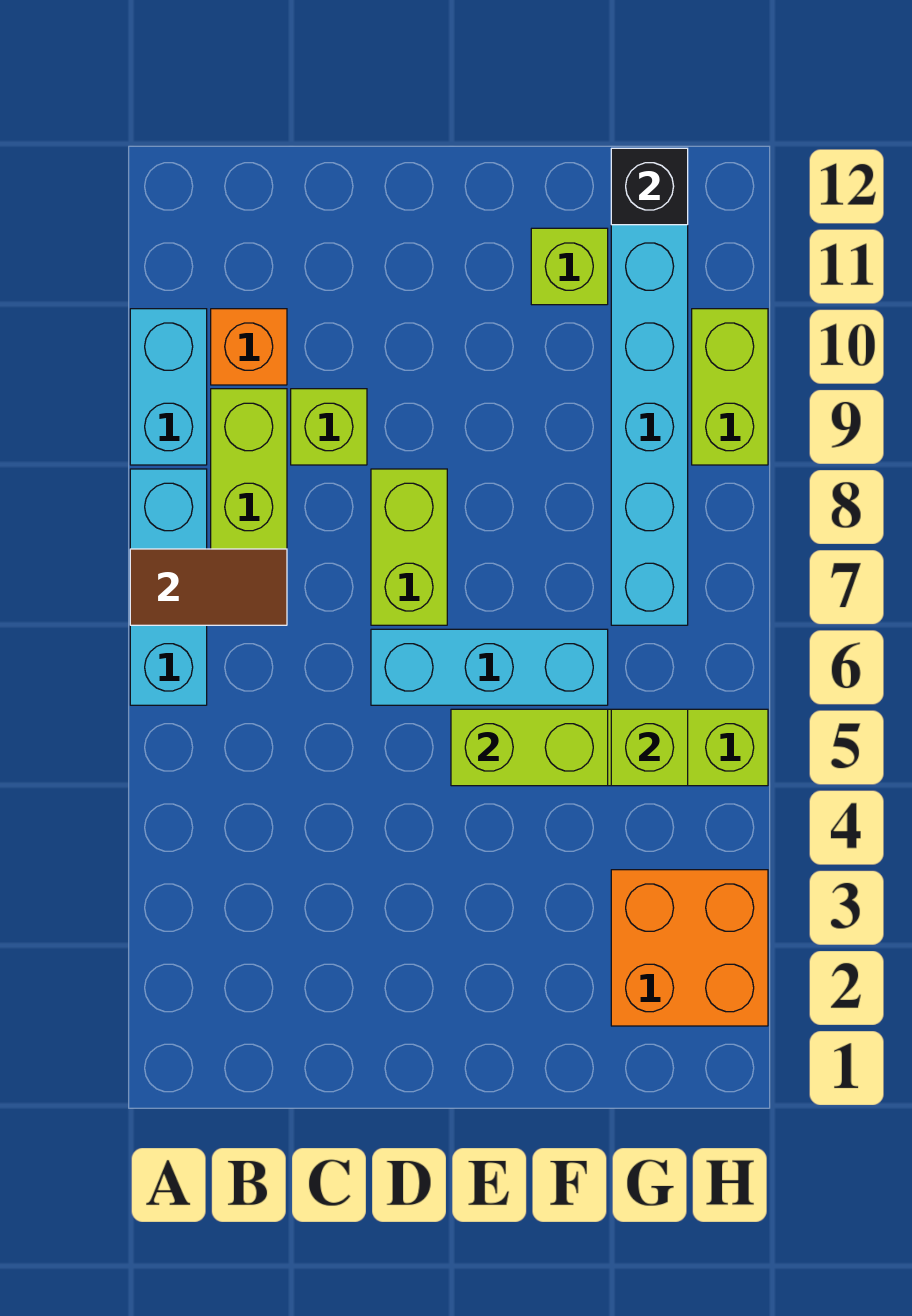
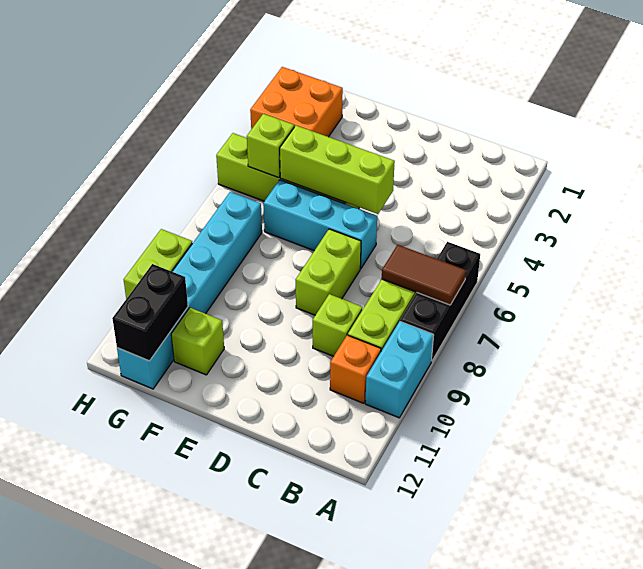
cyan brick A6:A8 level 1 -> black brick A6:A8 level 1
lime brick E5:F5 level 2 -> lime brick D5:F5 level 2
black brick G12 level 2 -> black brick G11:G12 level 2

